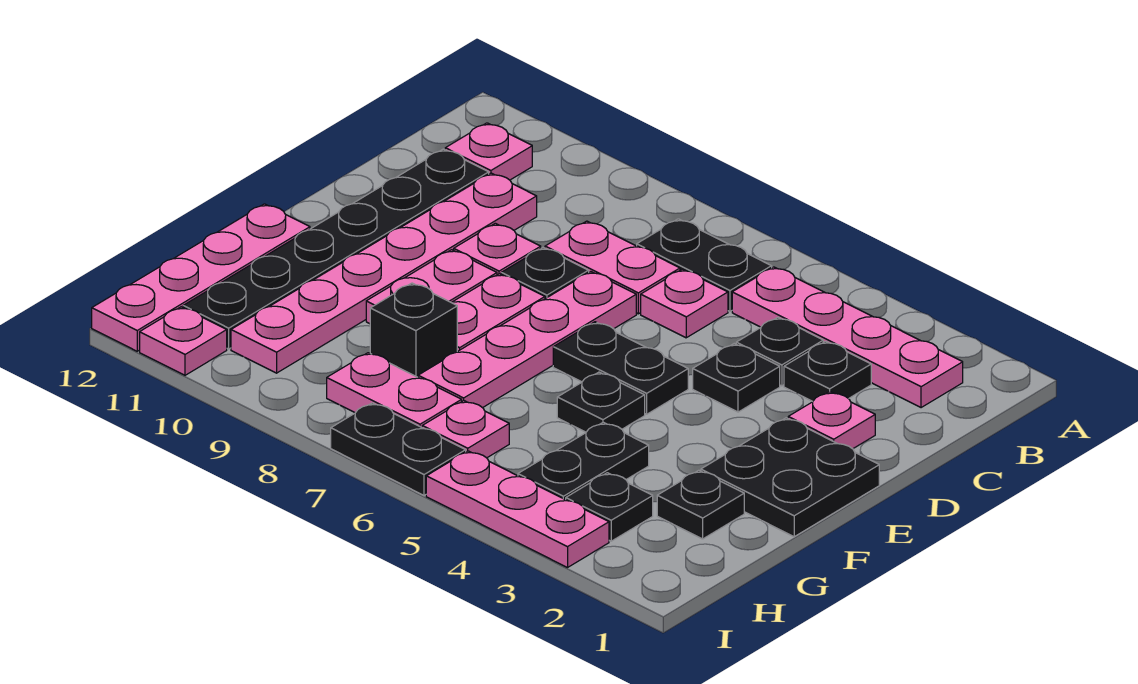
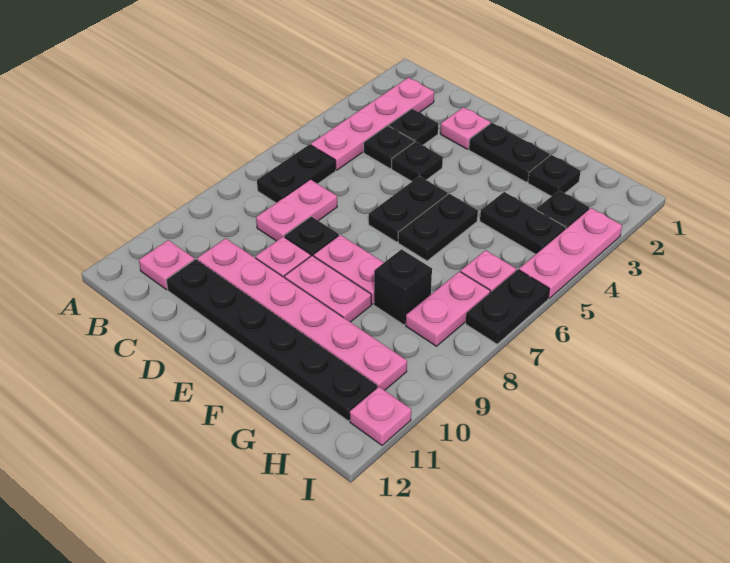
pink plate C6 level 1 -> none
pink plate D7:G7 level 1 -> none
black plate E1:F2 level 1 -> black plate E2:F2 level 1
black plate F5 level 1 -> black plate F5:F6 level 1
pink plate F12:I12 level 1 -> none

